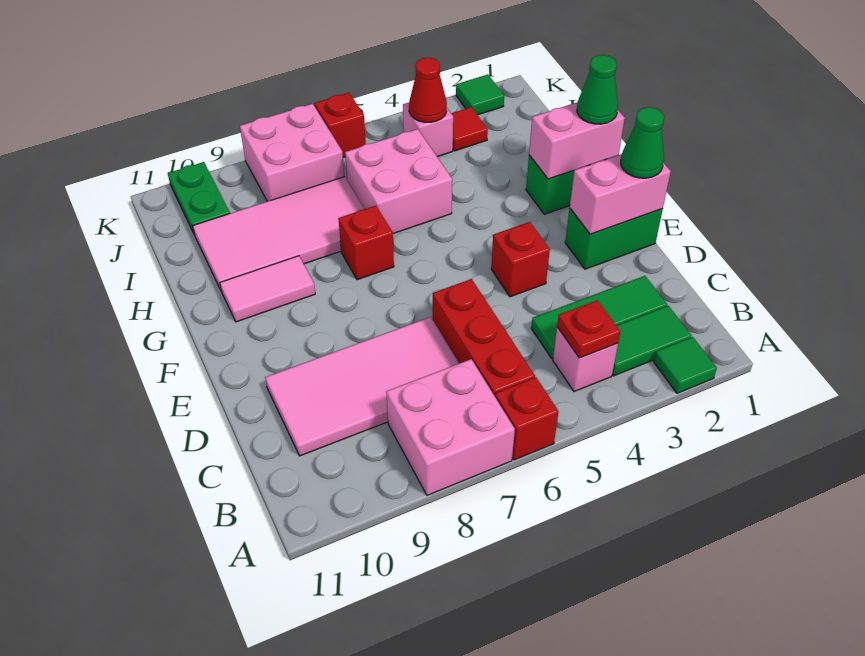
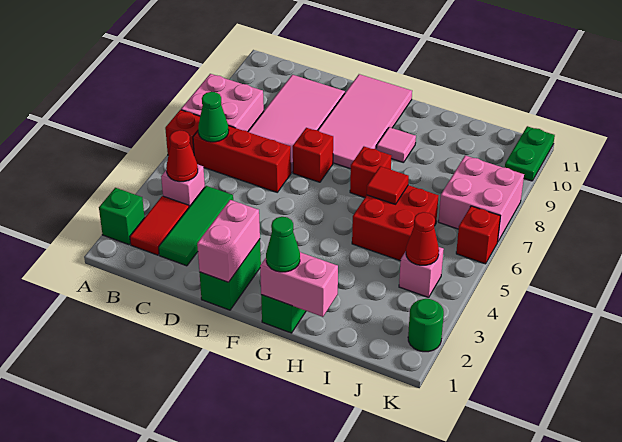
green tile A2 level 1 -> green brick A2 level 1
green tile B2:B3 level 1 -> red tile B2:B3 level 1
red plate B4 level 2 -> red cone B4 level 2
green cone E1 level 3 -> green cone B6 level 2
red brick E4 level 1 -> red brick E7 level 1
pink brick G1:G2 level 2 -> pink brick G1:H1 level 2
pink tile G9:G10 level 1 -> pink tile G9 level 1
pink brick H5:I6 level 1 -> red brick H5:I6 level 1
pink tile H7:I10 level 1 -> pink tile E8:F11 level 1
red tile J3 level 1 -> red tile H6 level 2
green plate J10:K10 level 1 -> green plate K10:K11 level 1
green tile K2 level 1 -> green round brick K2 level 1

